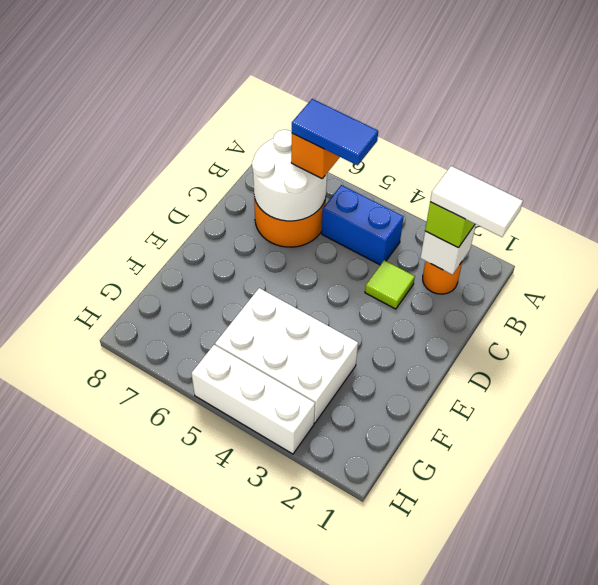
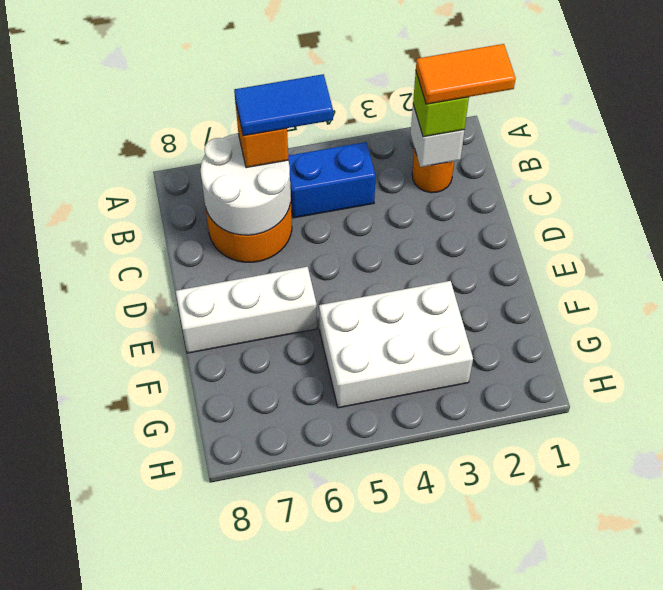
white tile B1:B2 level 4 -> orange tile B1:B2 level 4
lime tile C3 level 1 -> none
white brick H3:H5 level 1 -> white brick E6:E8 level 1

